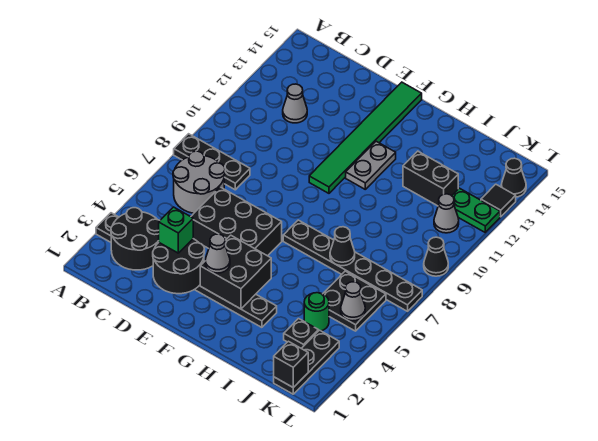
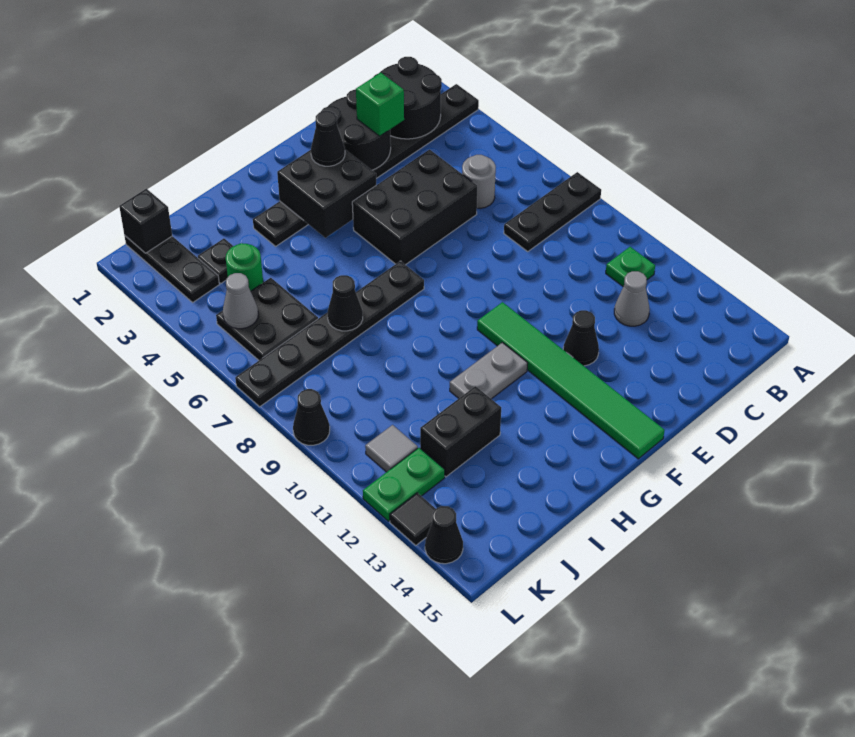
grey round brick B6:C7 level 1 -> grey round brick C6 level 1
none -> green plate B11 level 1
none -> black cone E12 level 1
grey cone F3 level 3 -> black cone F3 level 3
grey plate G11:G12 level 1 -> grey plate G11:H11 level 1
grey cone K11 level 1 -> grey tile K11 level 1

